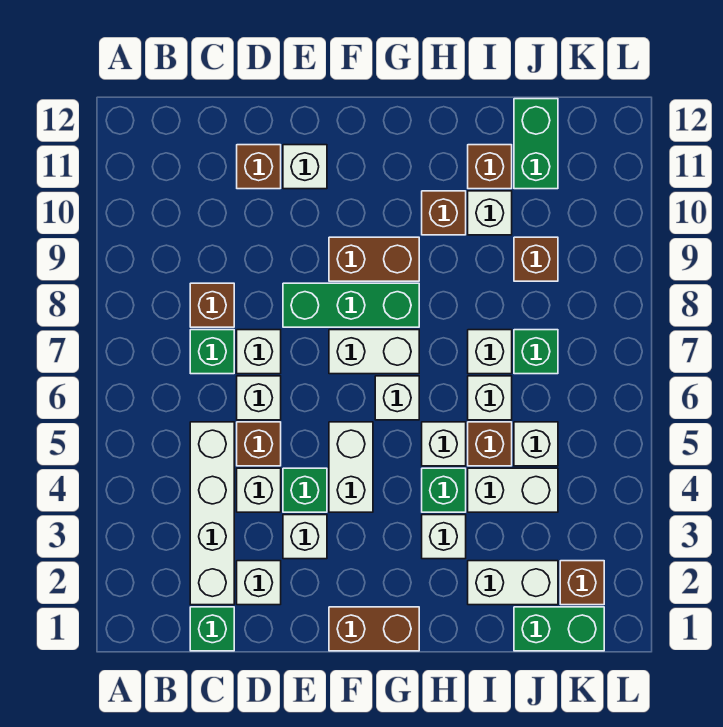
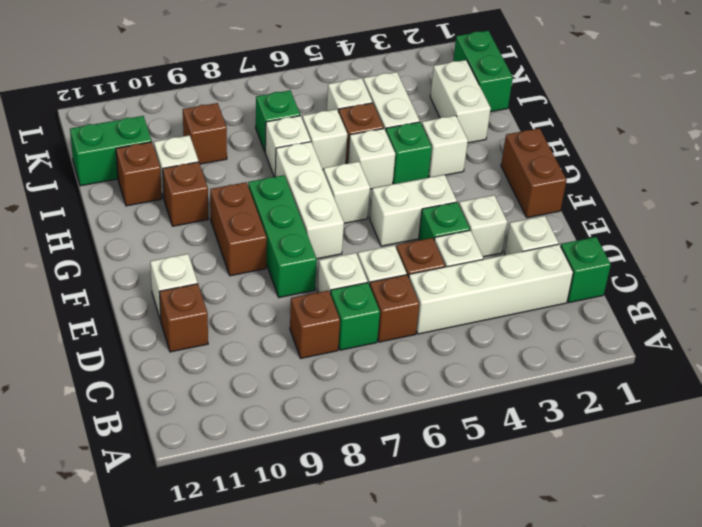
white brick F7:G7 level 1 -> white brick F7:H7 level 1
brown brick K2 level 1 -> brown brick C6 level 1

